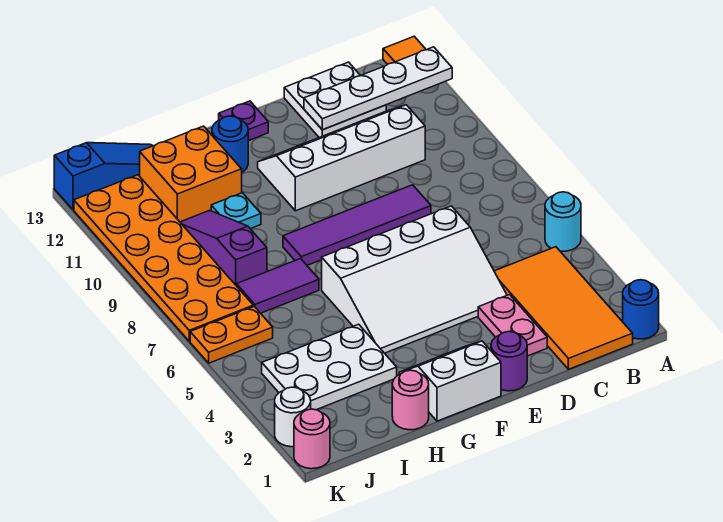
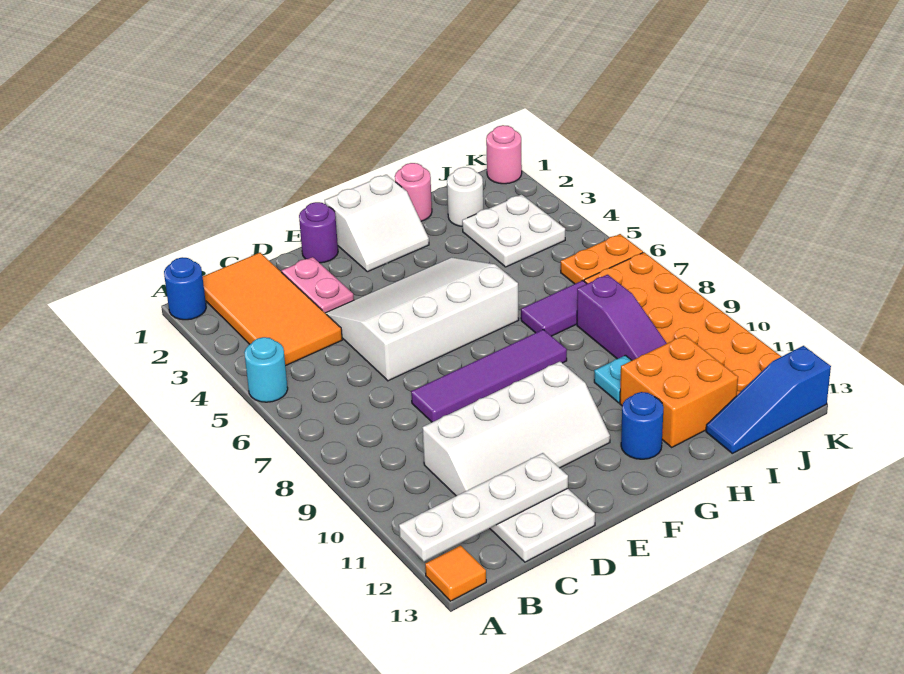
purple plate F13 level 1 -> none
white plate H3:J4 level 1 -> white plate I3:J4 level 1
white round brick K2 level 1 -> white round brick I2 level 1

